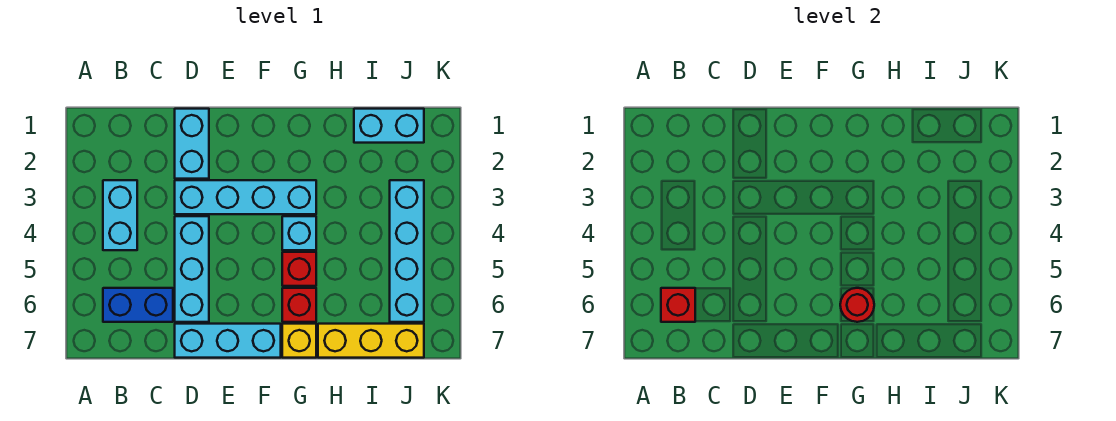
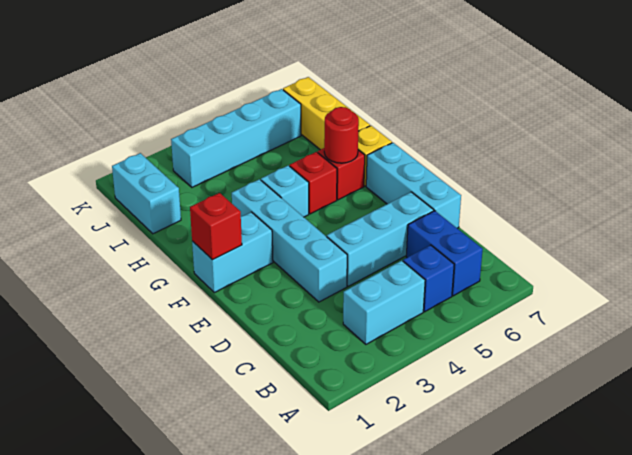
none -> blue brick B5 level 1
red brick B6 level 2 -> red brick F1 level 2
cyan brick D1:D2 level 1 -> cyan brick F1:F2 level 1

